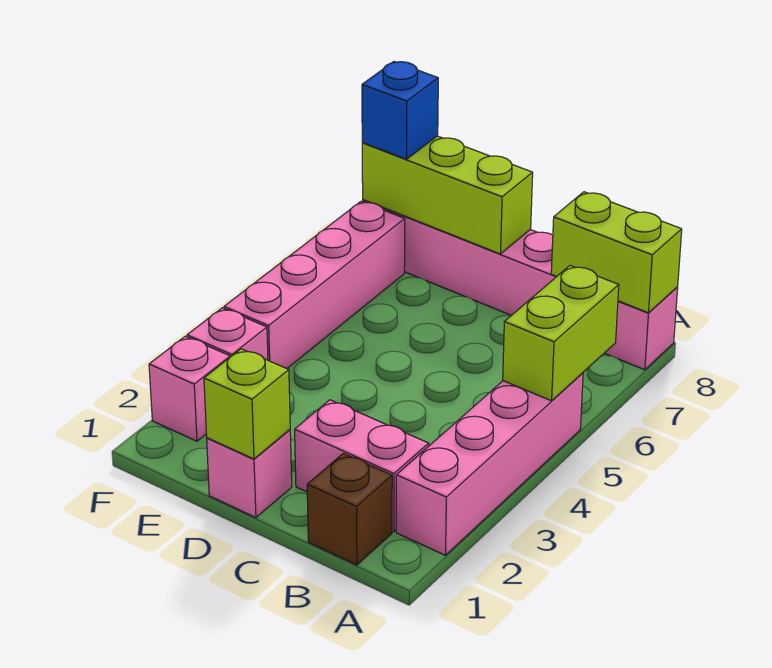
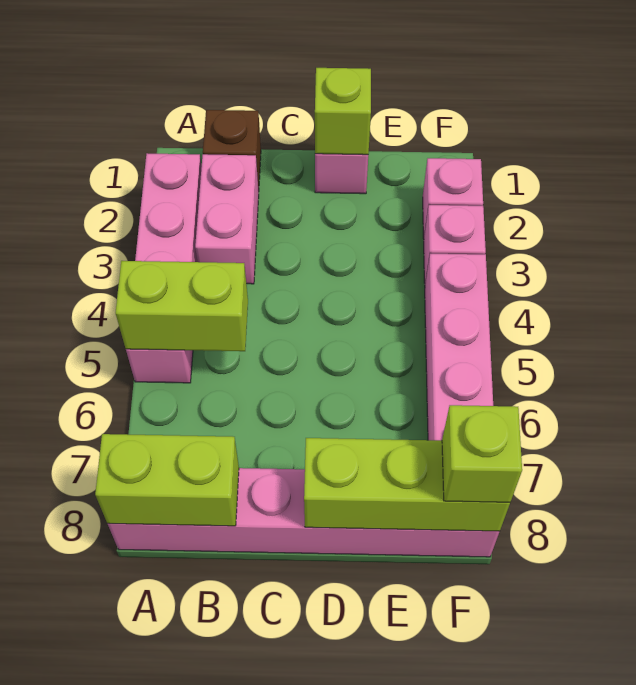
lime brick A5:A6 level 2 -> lime brick A5:B5 level 2
pink brick B2:C2 level 1 -> pink brick B2:B3 level 1
blue brick F8 level 3 -> lime brick F8 level 3

